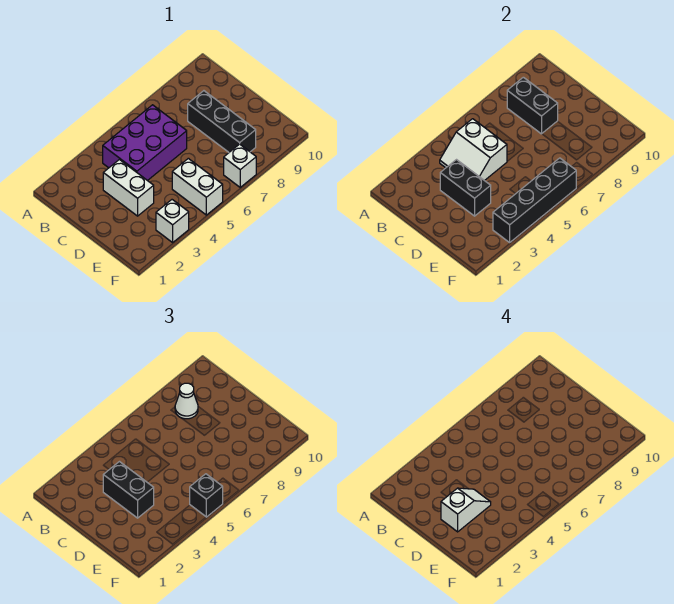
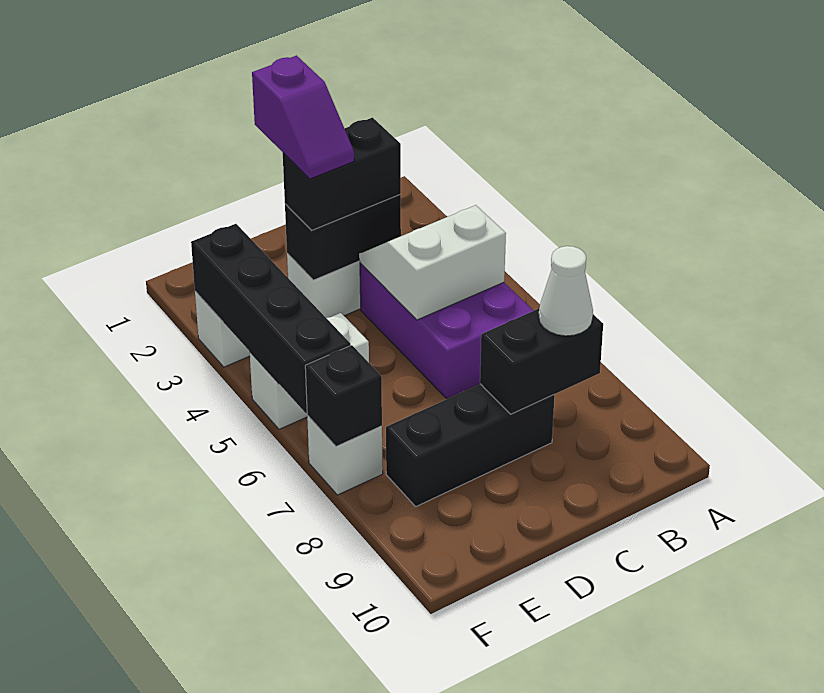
white slope D2:D3 level 4 top 2 -> purple slope D2:D3 level 4 top 2
black brick F5 level 3 -> black brick F7 level 2

